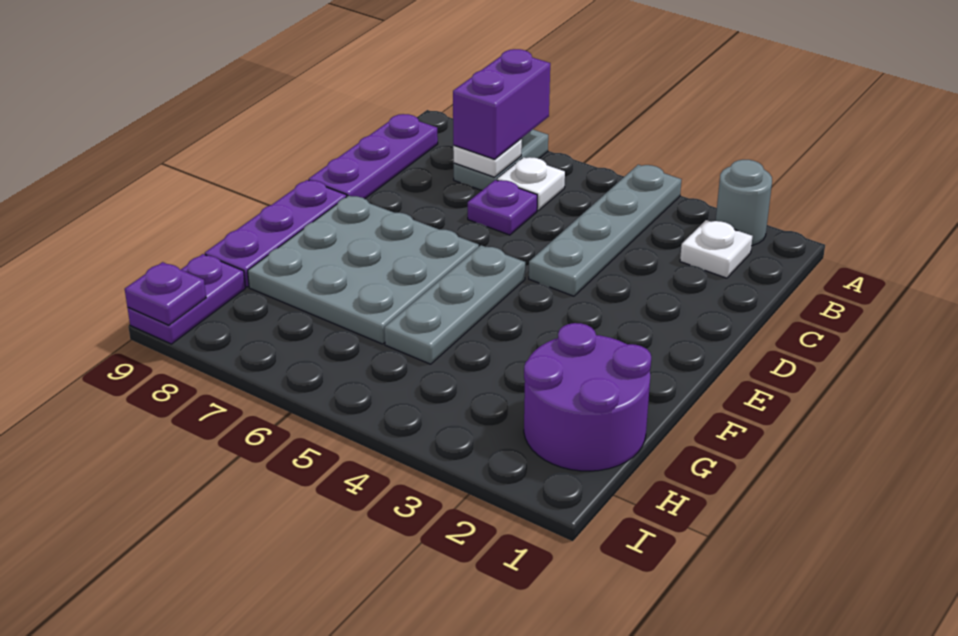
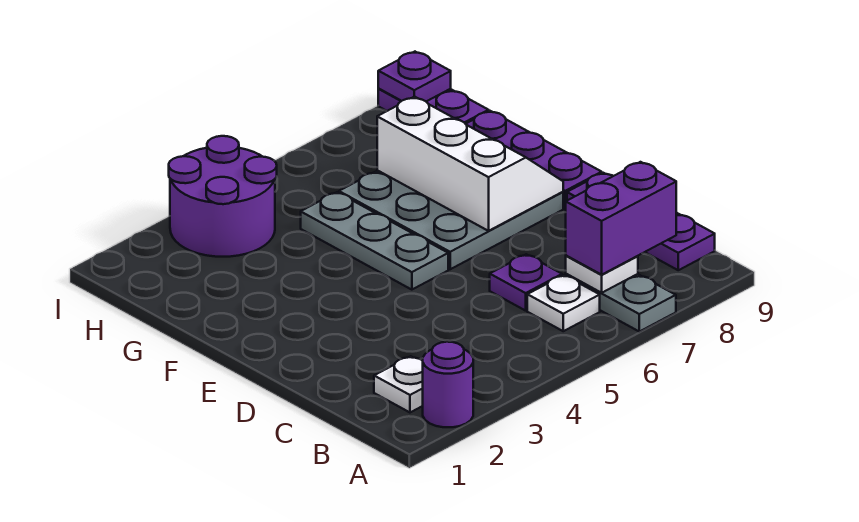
grey round brick A2 level 1 -> purple round brick A2 level 1
grey plate A4:D4 level 1 -> none
purple brick A7:B7 level 3 -> purple brick B7:B8 level 3
none -> white slope E7:G8 level 2 top 7
purple round brick G1:H2 level 1 -> purple round brick H3:I4 level 1

